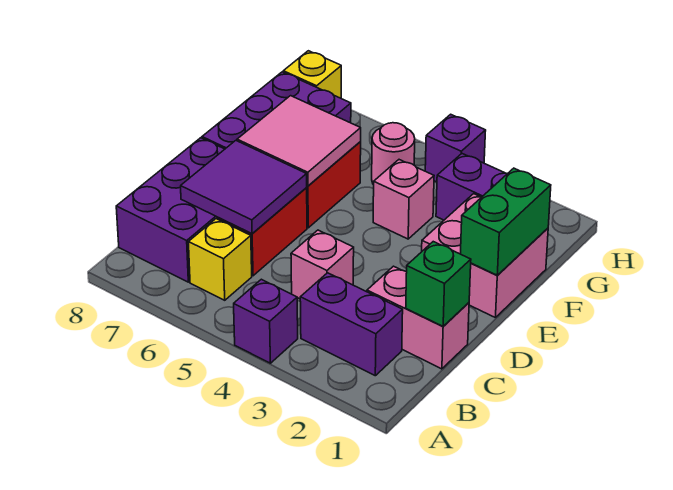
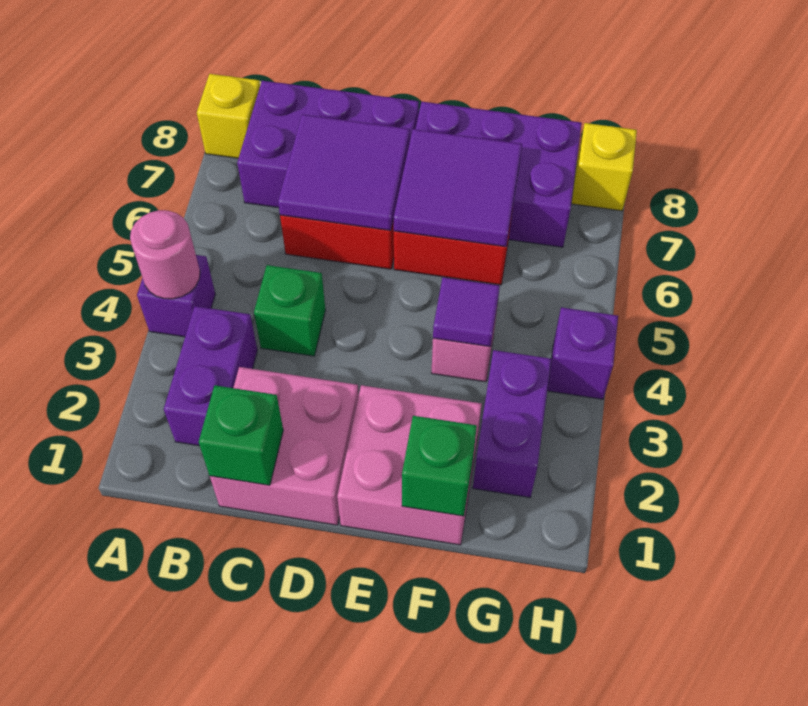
yellow brick B6 level 1 -> yellow brick A8 level 1
pink brick C1:C2 level 1 -> pink brick C1:D2 level 1
pink brick C4 level 1 -> green brick C4 level 1
green brick E1:F1 level 2 -> green brick F1 level 2
pink tile E6:F7 level 2 -> purple tile E6:F7 level 2
none -> purple tile F4 level 2
pink round brick G5 level 1 -> pink round brick A4 level 2

